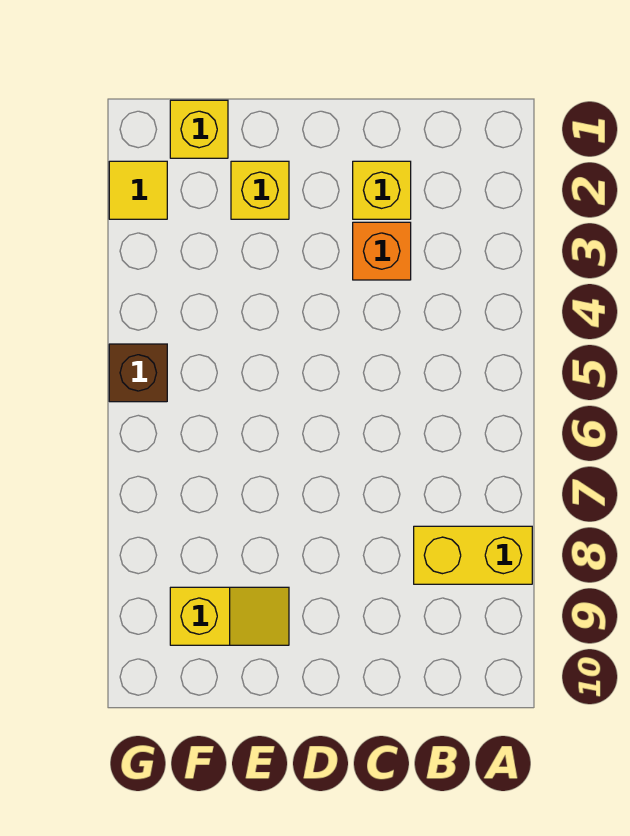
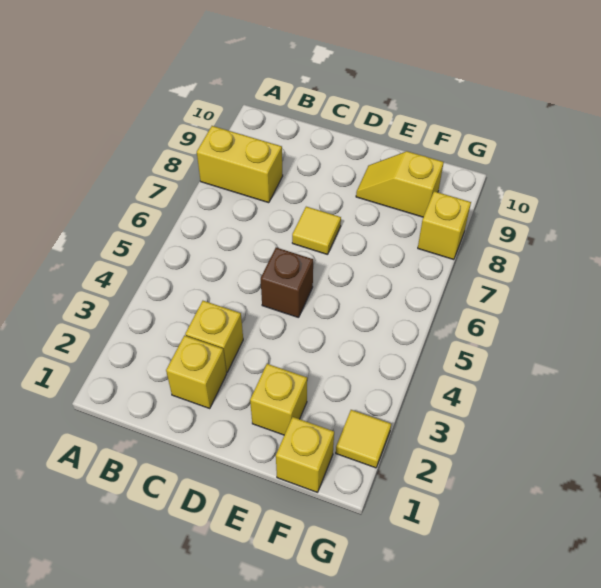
orange brick C3 level 1 -> yellow brick C3 level 1
none -> yellow tile D7 level 1
brown brick G5 level 1 -> brown brick D5 level 1
none -> yellow brick G8 level 1

